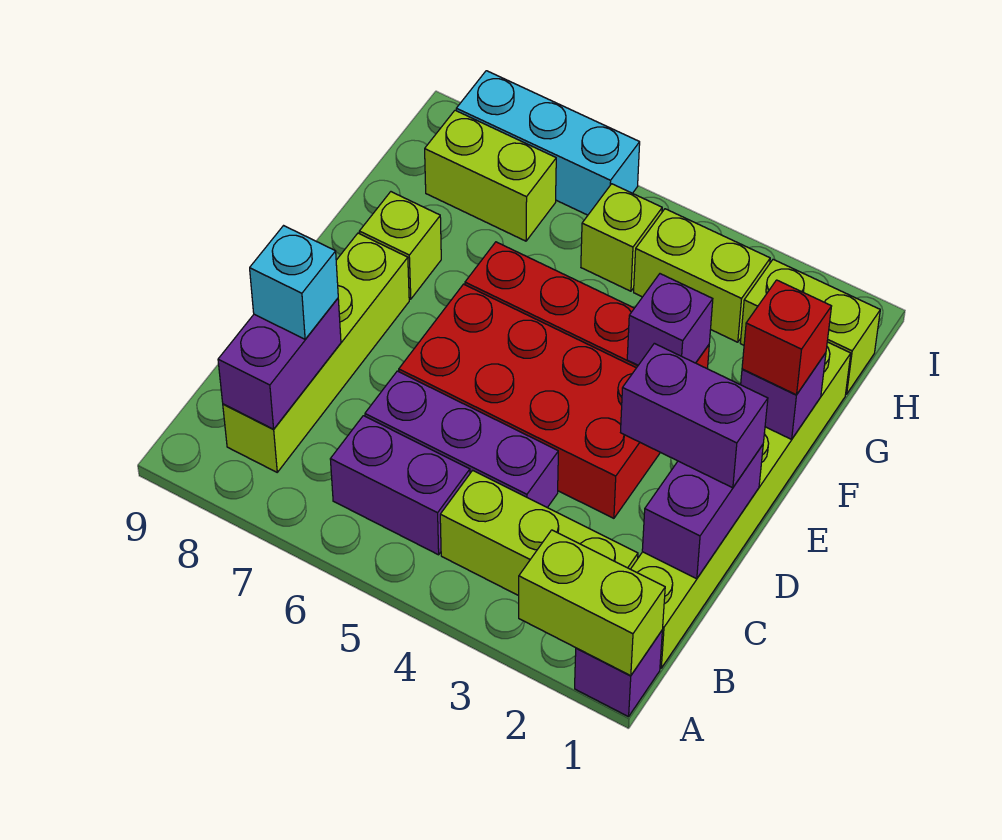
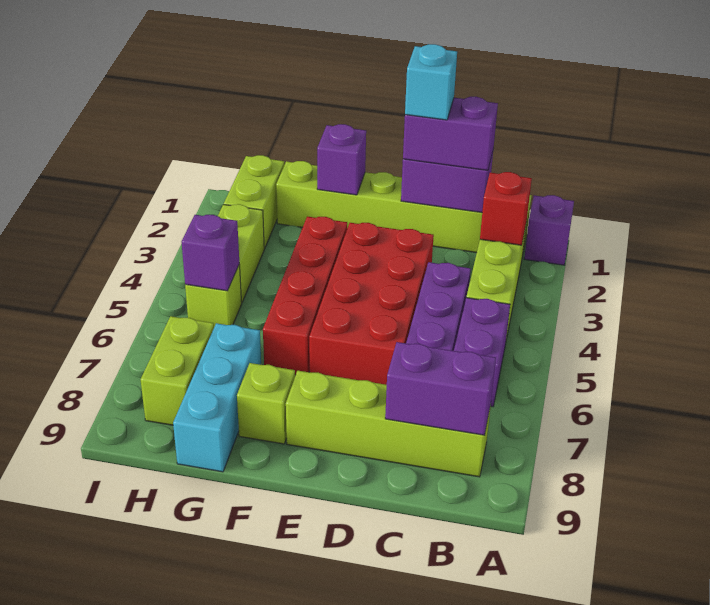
lime brick A1:A2 level 2 -> none
cyan brick C8 level 3 -> cyan brick D1 level 4
purple brick D1:D2 level 3 -> purple brick C1:D1 level 3
red brick F1 level 3 -> red brick B2 level 2
purple brick F3 level 2 -> purple brick H5 level 2
cyan brick I6:I8 level 1 -> cyan brick G7:G9 level 1

